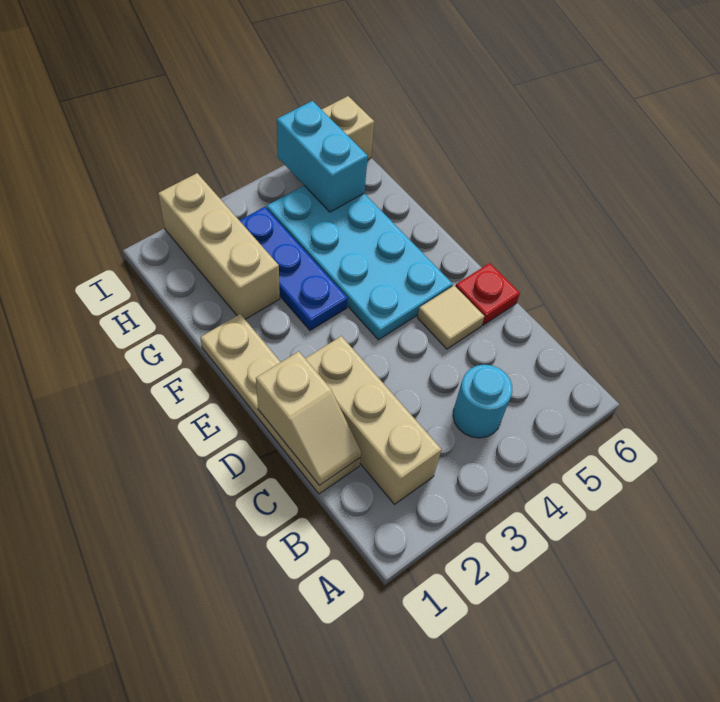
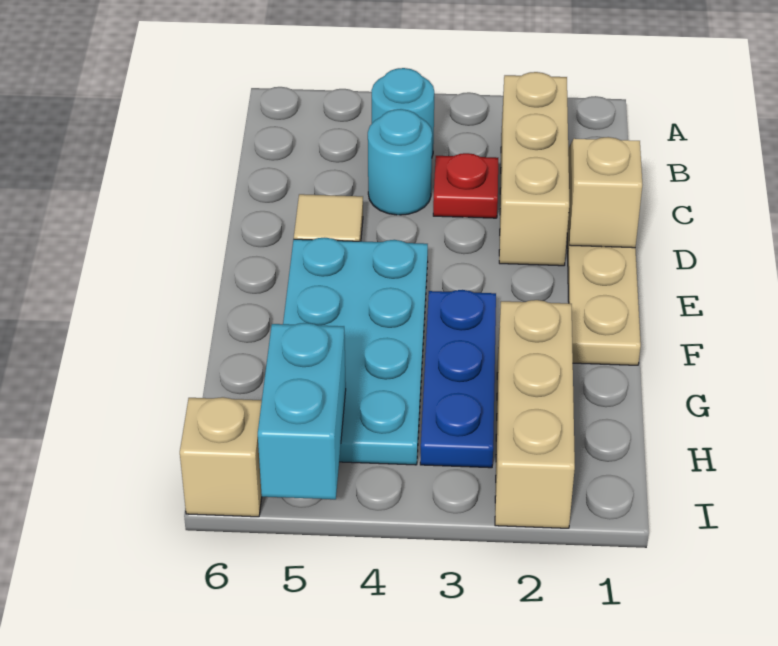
none -> cyan round brick C4 level 1
red plate D6 level 1 -> red plate C3 level 1

